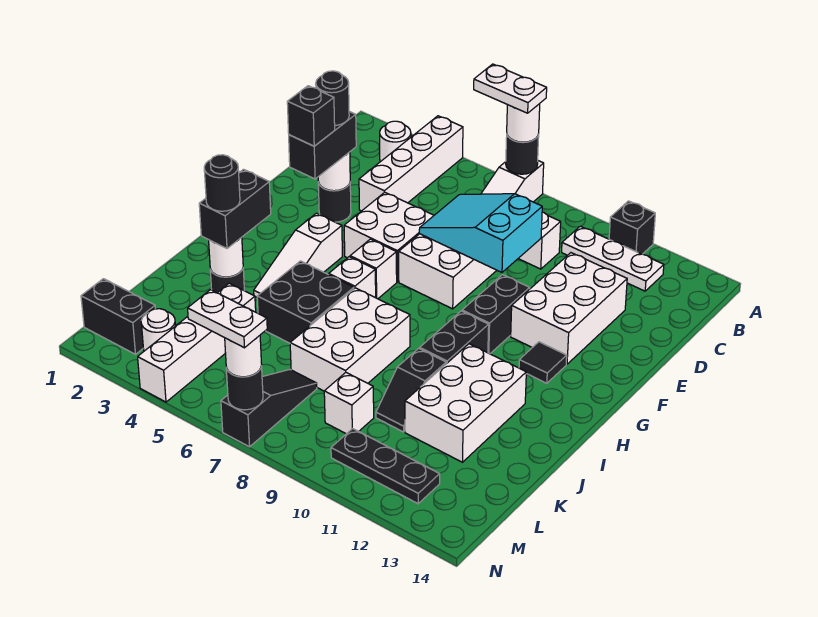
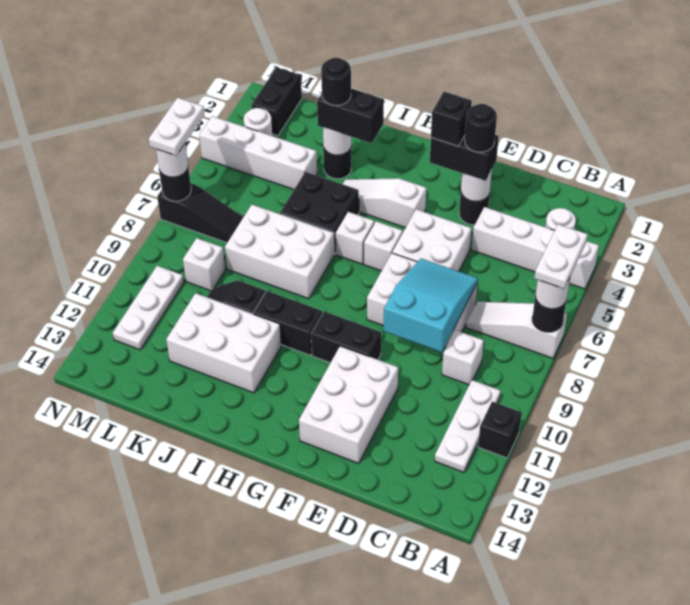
white brick D11:F12 level 1 -> white brick E11:F13 level 1
black tile G12 level 1 -> none
black plate M10:M12 level 1 -> white plate M10:M12 level 1

